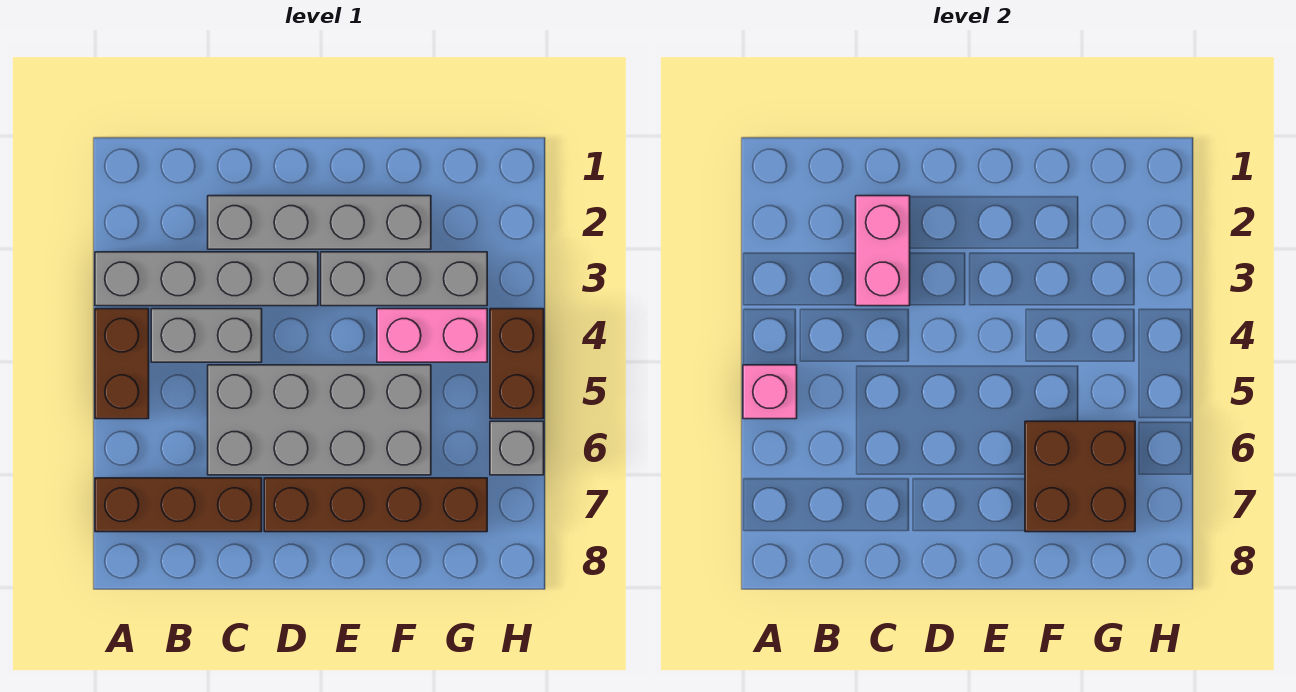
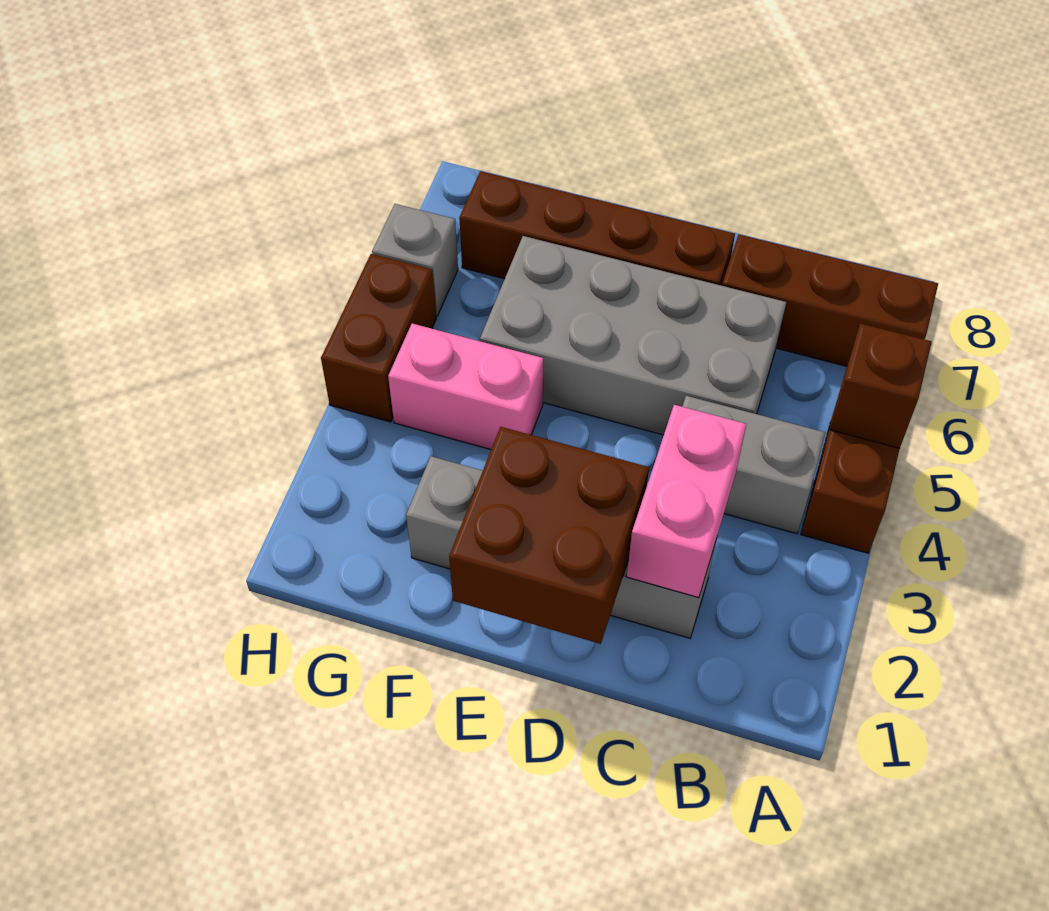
grey brick A3:D3 level 1 -> none
pink brick A5 level 2 -> brown brick A5 level 2
grey brick E3:G3 level 1 -> none
brown brick F6:G7 level 2 -> brown brick D1:E2 level 2

